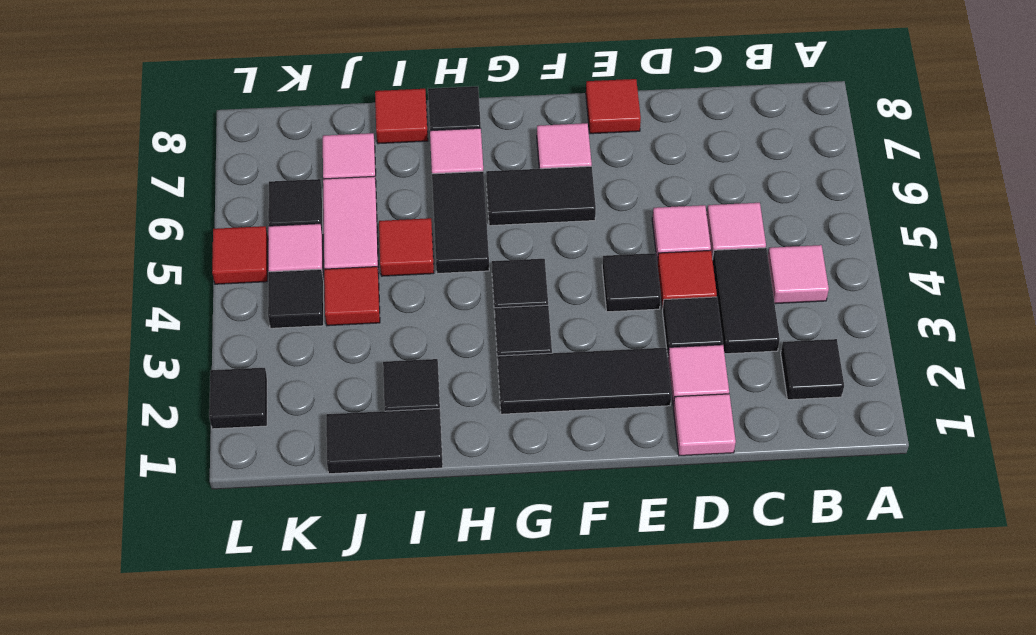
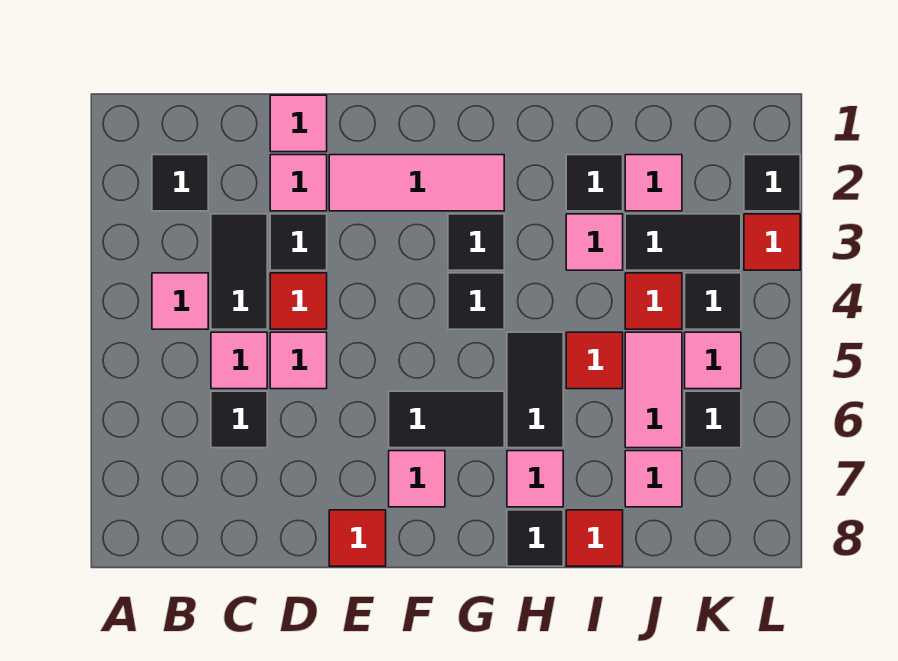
black tile E2:G2 level 1 -> pink tile E2:G2 level 1
black tile E4 level 1 -> black tile C6 level 1
black tile I1:J1 level 1 -> black tile J3:K3 level 1
none -> pink tile I3 level 1
none -> pink tile J2 level 1
red tile L5 level 1 -> red tile L3 level 1

